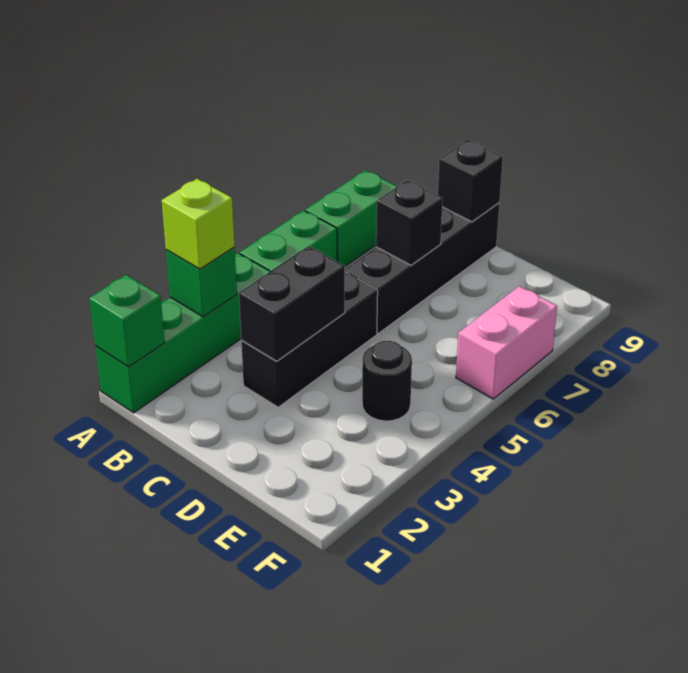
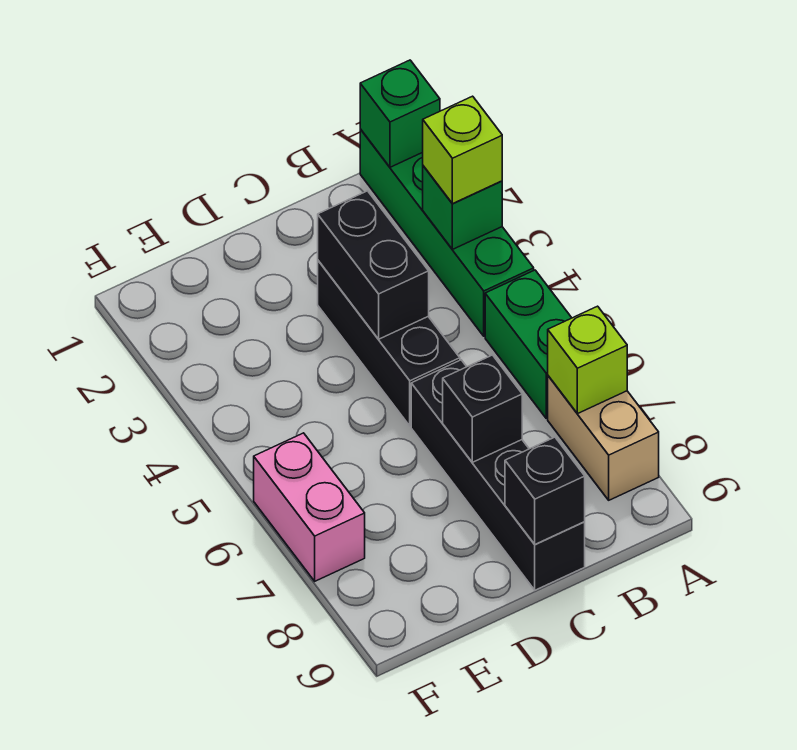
green brick A7:A8 level 1 -> tan brick A7:A8 level 1
none -> lime brick A7 level 2
black round brick E4 level 1 -> none

